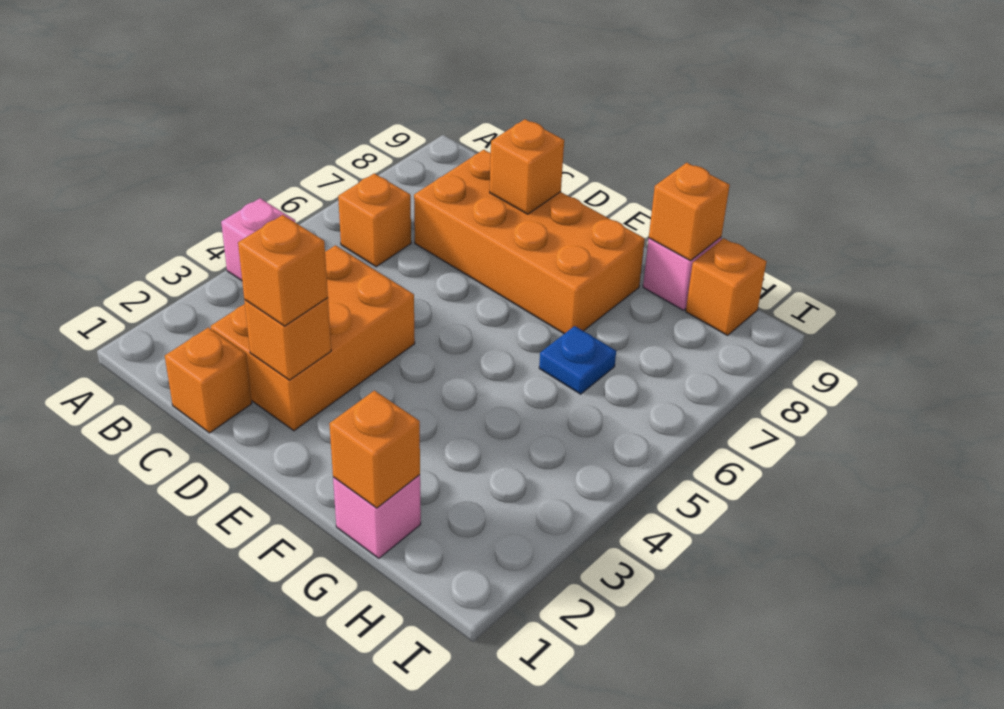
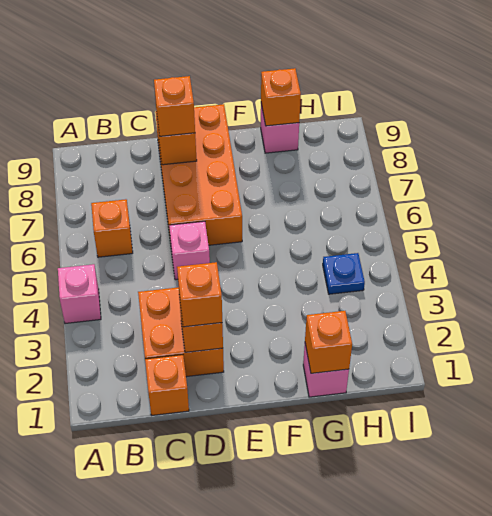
orange brick C2:D4 level 1 -> orange brick C2:D3 level 1
orange brick C7:F8 level 1 -> orange brick D6:E9 level 1
none -> pink brick D5 level 1
blue plate G6 level 1 -> blue plate H4 level 1
orange brick H9 level 1 -> orange brick D8 level 3

